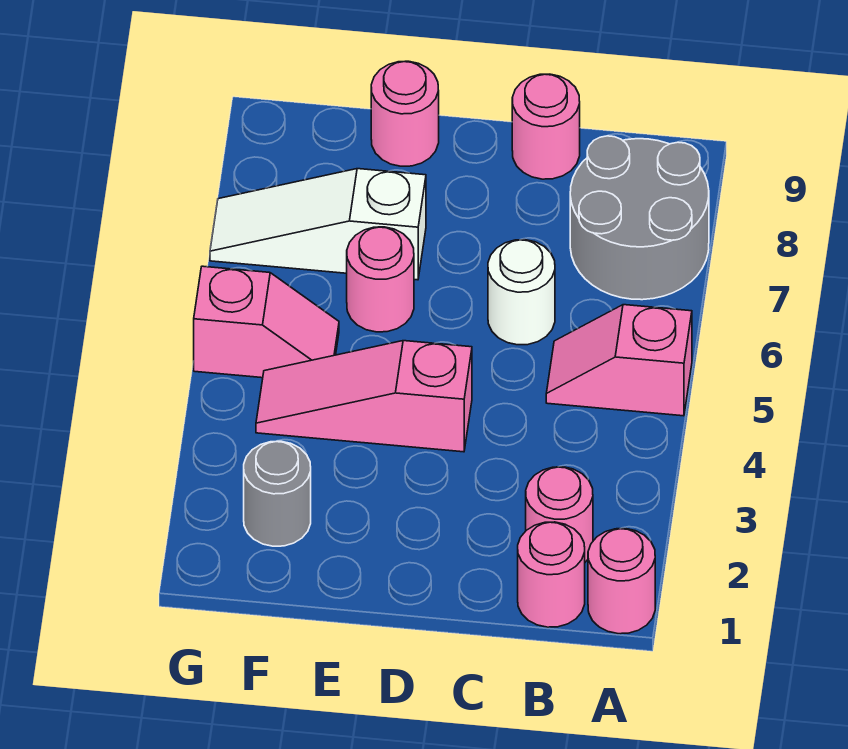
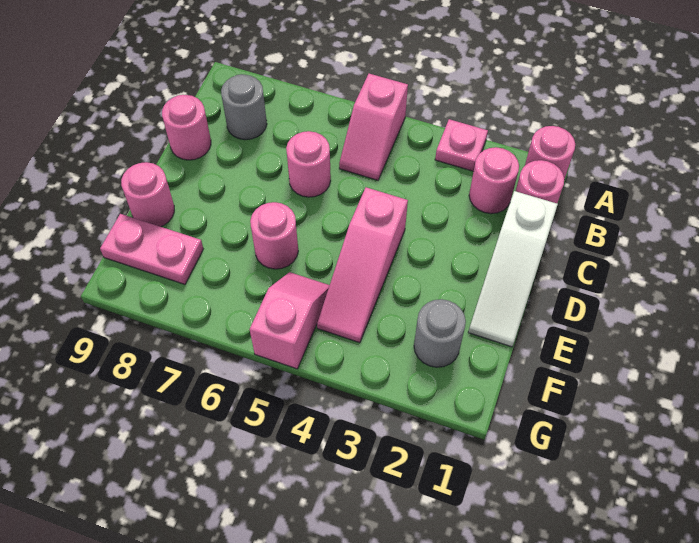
none -> pink plate A3 level 1
grey round brick A7:B8 level 1 -> grey round brick B8 level 1
white round brick C6 level 1 -> pink round brick C6 level 1
white slope E7:G7 level 1 top E -> white slope C1:E1 level 1 top C
none -> pink plate F8:F9 level 1

